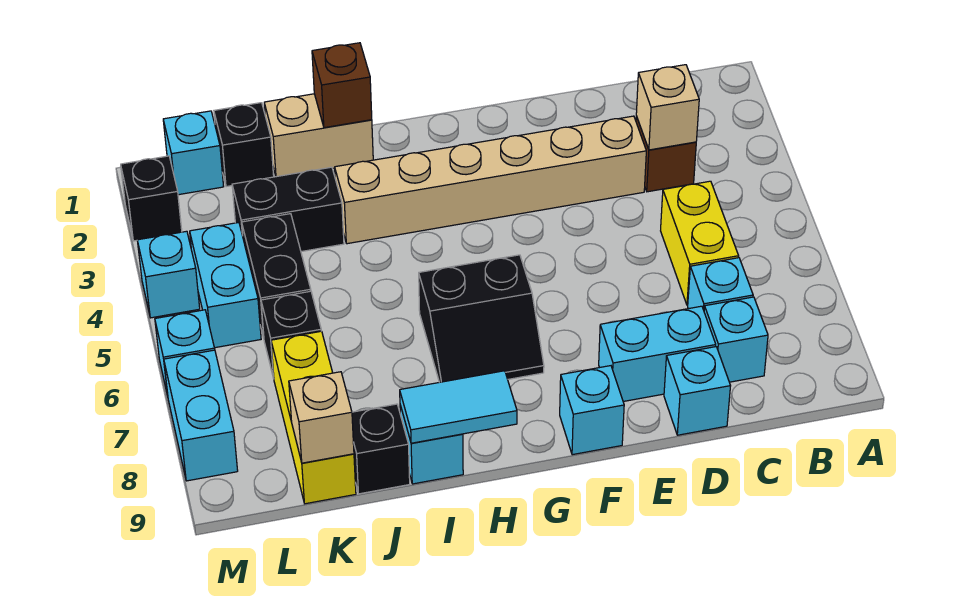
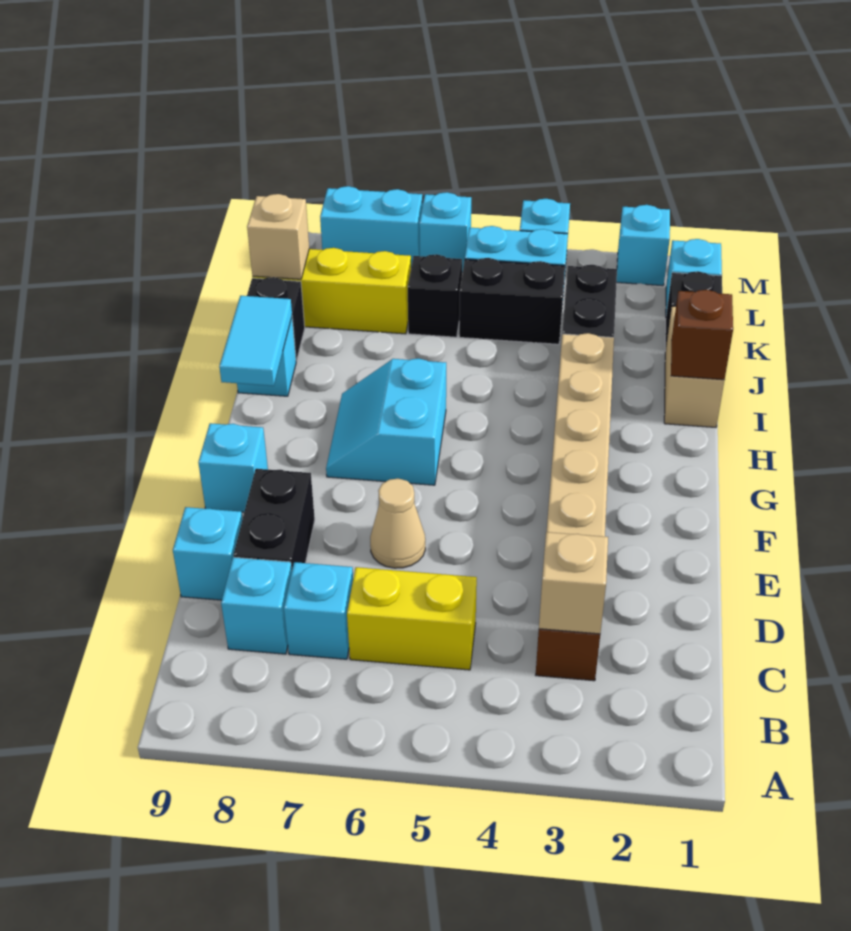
cyan brick D8:E8 level 1 -> black brick D8:E8 level 1
none -> tan cone E6 level 1
black slope G6:H7 level 1 top 6 -> cyan slope G6:H7 level 1 top 6
black brick M2 level 1 -> cyan brick M2 level 1

